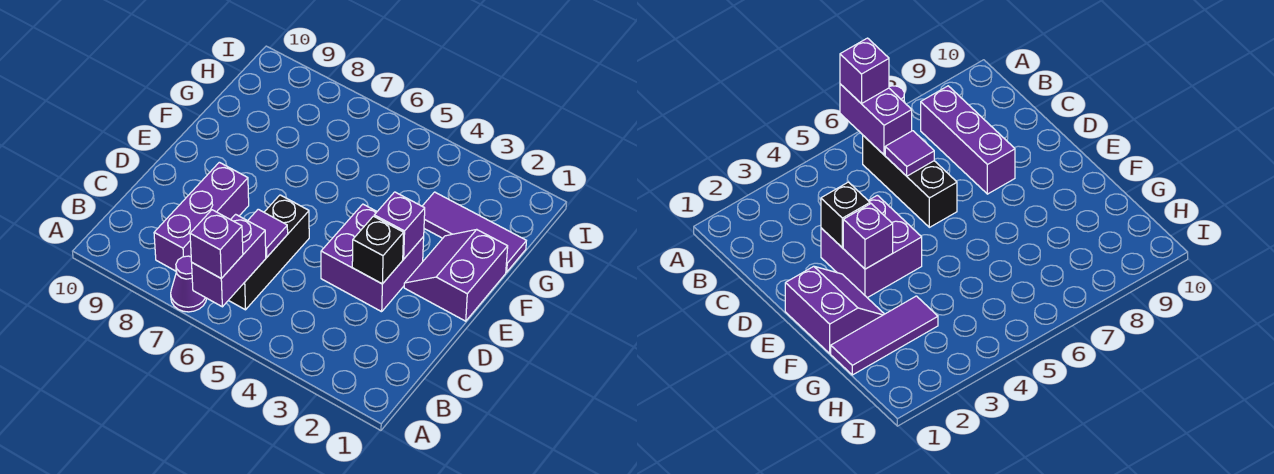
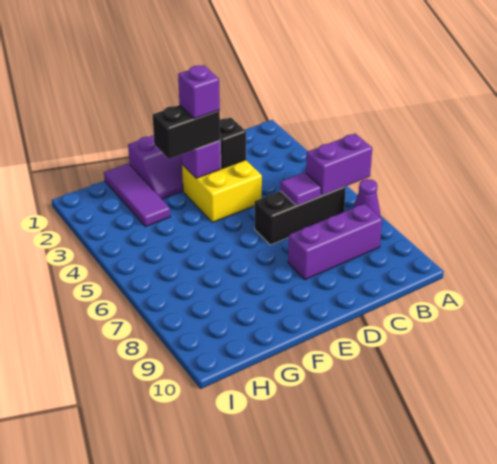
purple brick A6 level 3 -> purple brick E3 level 4
purple brick D3:E4 level 1 -> yellow brick D3:E4 level 1
none -> black brick E3:F3 level 3

